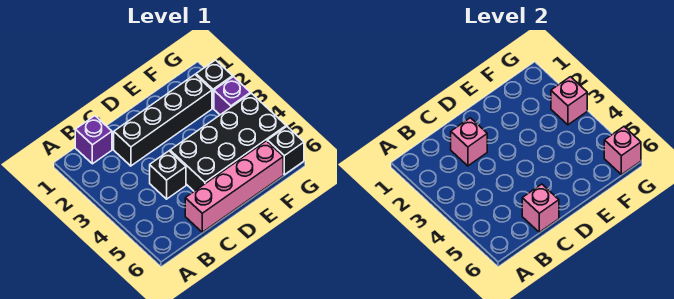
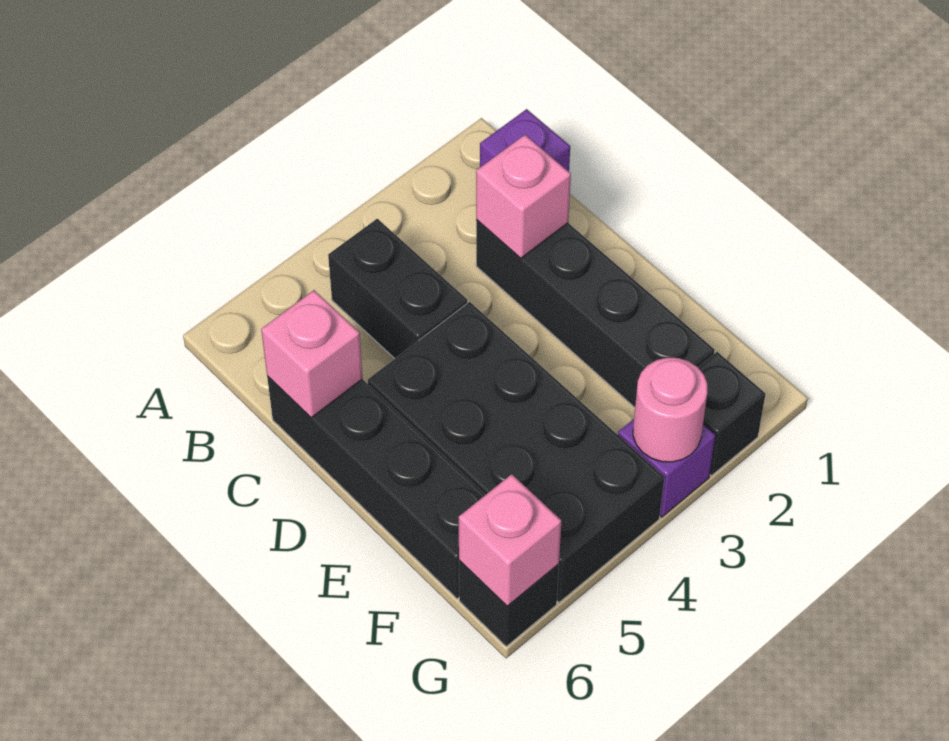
black brick C4 level 1 -> black brick B4:C4 level 1
pink brick C6:F6 level 1 -> black brick C6:F6 level 1
pink brick G3 level 2 -> pink round brick G3 level 2

